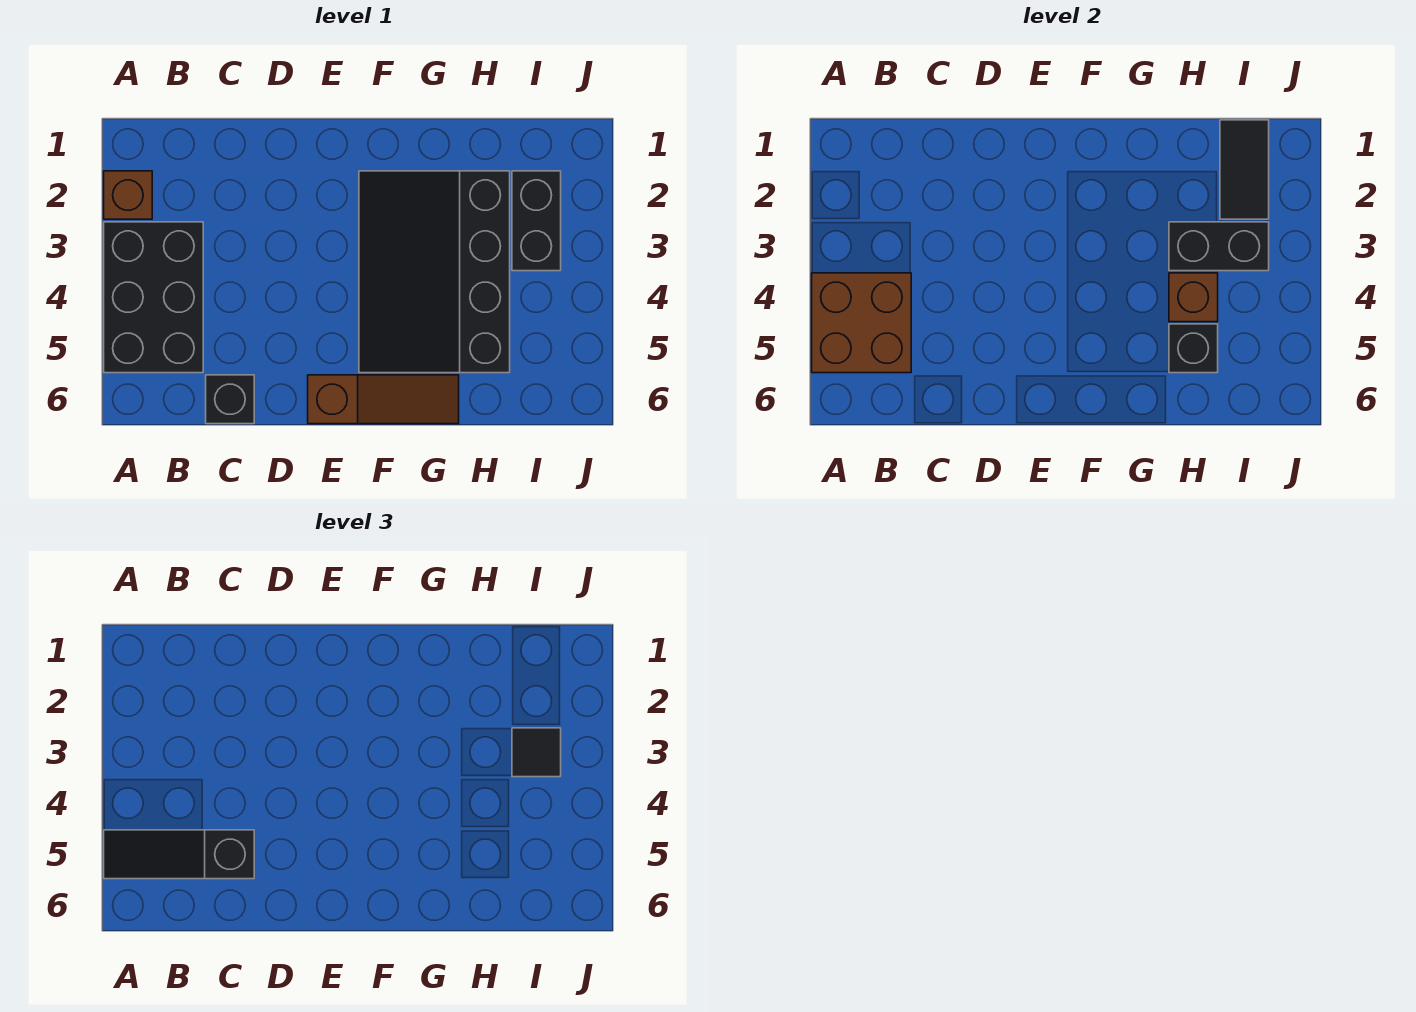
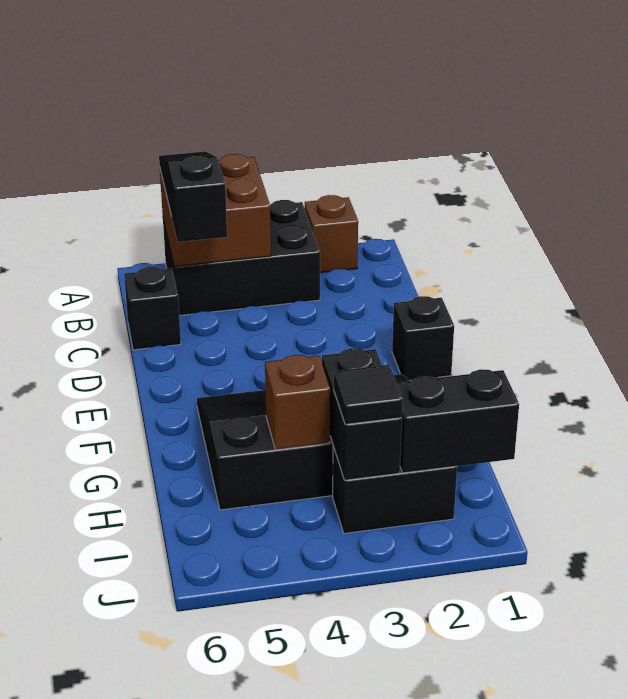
brown slope E6:G6 level 1 top E -> none
black brick H5 level 2 -> black brick E1 level 1
black tile I1:I2 level 2 -> black brick I1:I2 level 2

